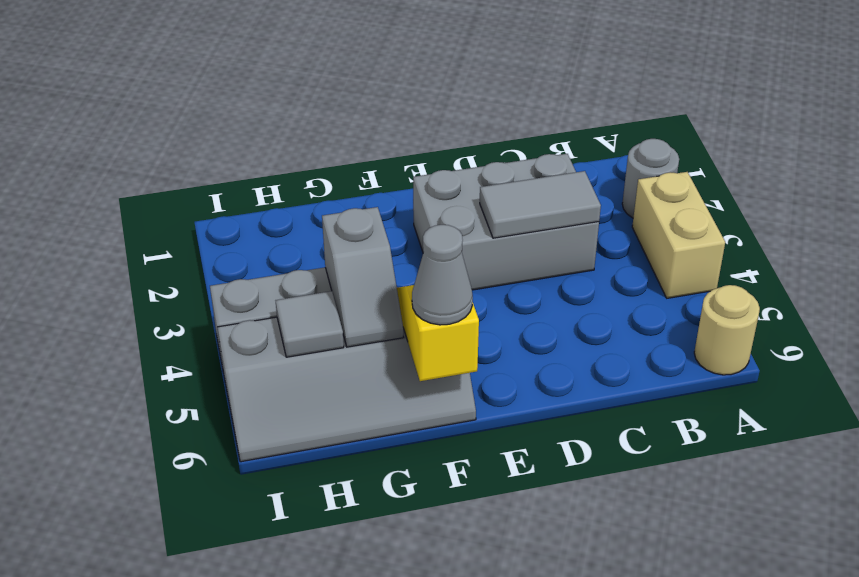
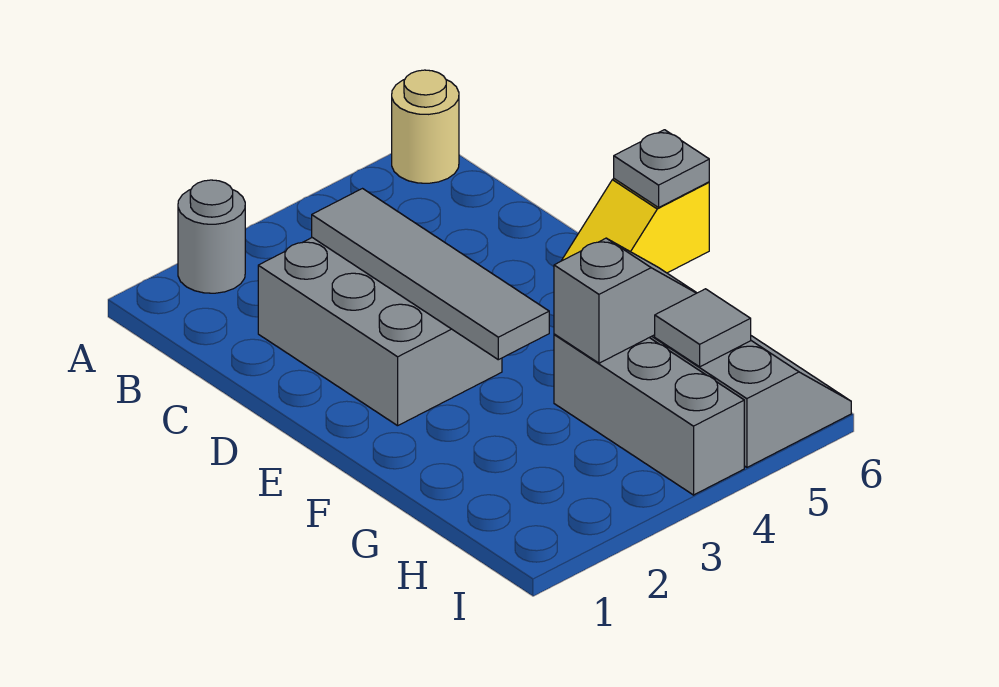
tan brick A3:A4 level 1 -> none
grey tile C3:D3 level 2 -> grey tile C3:F3 level 2
grey cone F6 level 3 -> grey plate F6 level 3

